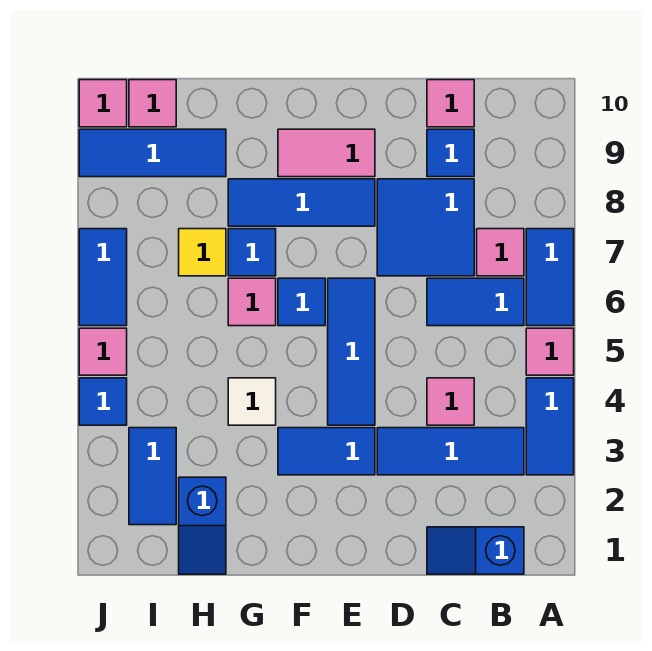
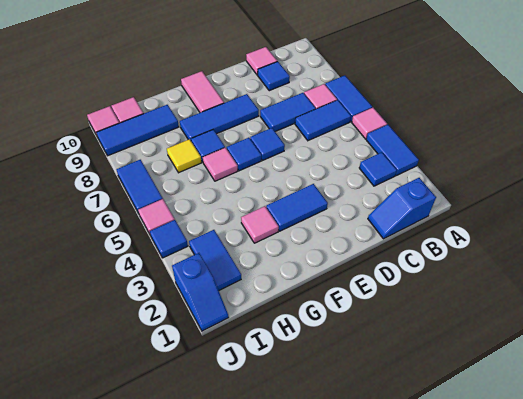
blue tile B3:D3 level 1 -> blue tile B3 level 1
pink tile C4 level 1 -> pink tile G3 level 1
blue tile C7:D8 level 1 -> blue tile C7:D7 level 1
blue tile E4:E6 level 1 -> blue tile E6 level 1
pink tile E9:F9 level 1 -> pink tile F9:F10 level 1
white tile G4 level 1 -> none
blue slope H1:H2 level 1 top 2 -> blue slope J1:J2 level 1 top 2

